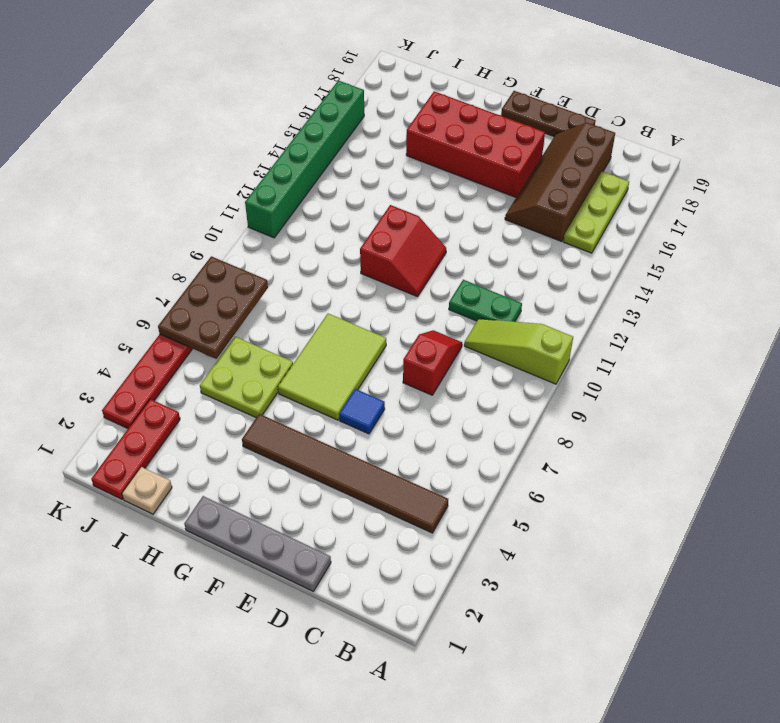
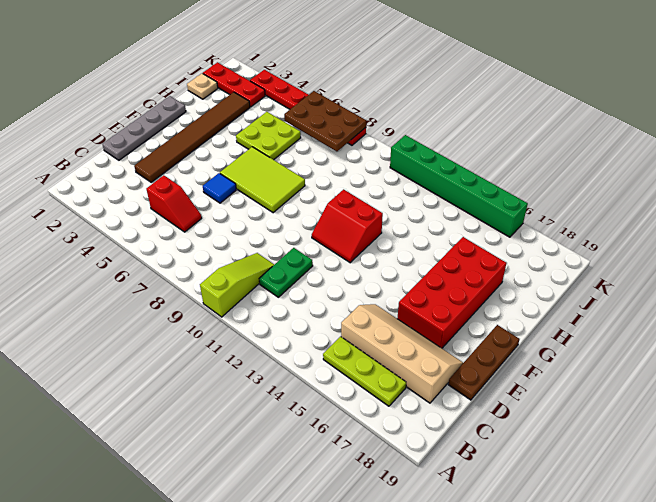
brown tile B4:G4 level 1 -> brown tile D3:I3 level 1
brown slope C15:D18 level 1 top C -> tan slope C15:D18 level 1 top C
red slope D8:D9 level 1 top 8 -> red slope C5:C6 level 1 top 5

